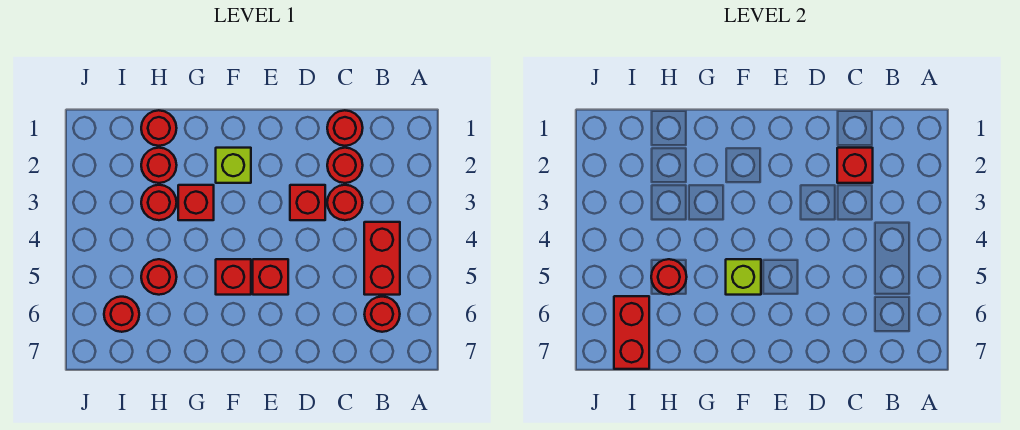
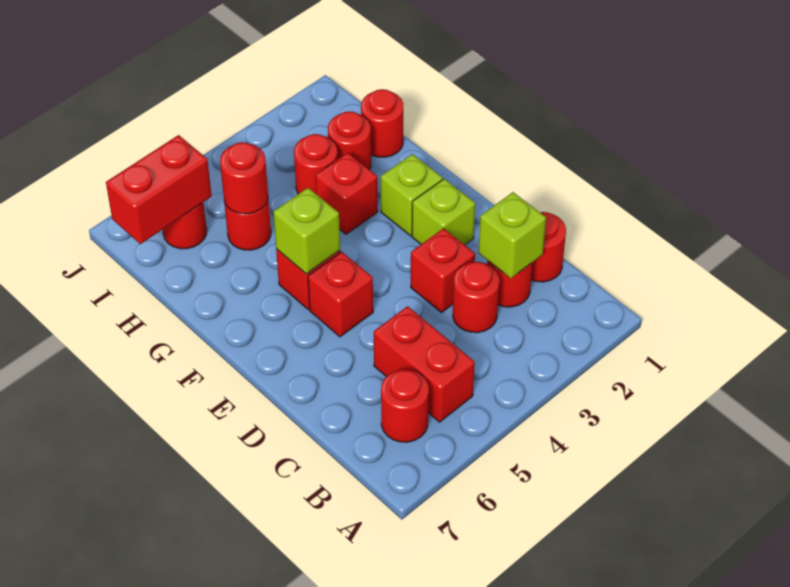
red brick B4:B5 level 1 -> red brick B5:C5 level 1
red brick C2 level 2 -> lime brick C2 level 2
none -> lime brick E2 level 1

